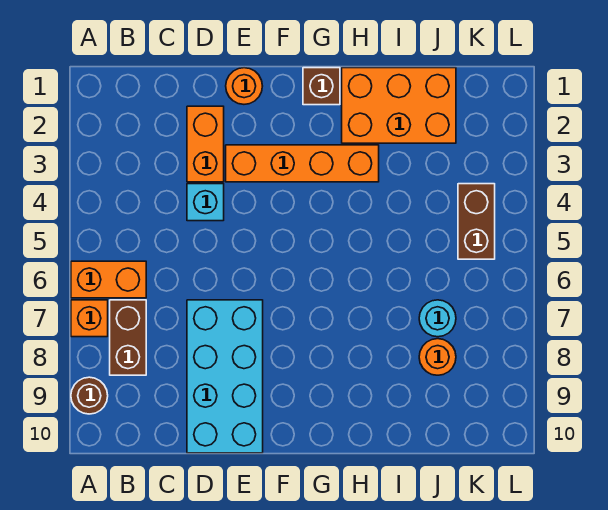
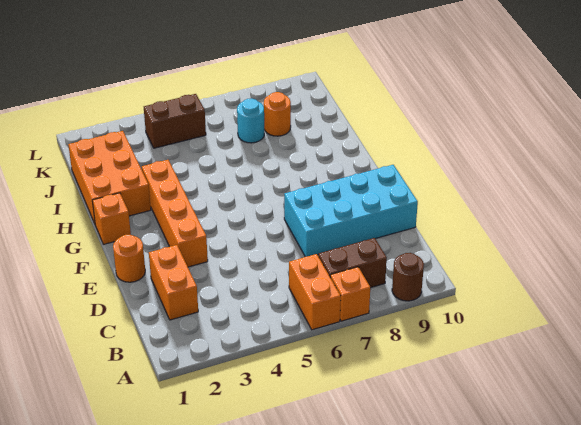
orange brick D2:D3 level 1 -> orange brick C2:D2 level 1
cyan brick D4 level 1 -> none
brown brick G1 level 1 -> orange brick G1 level 1

